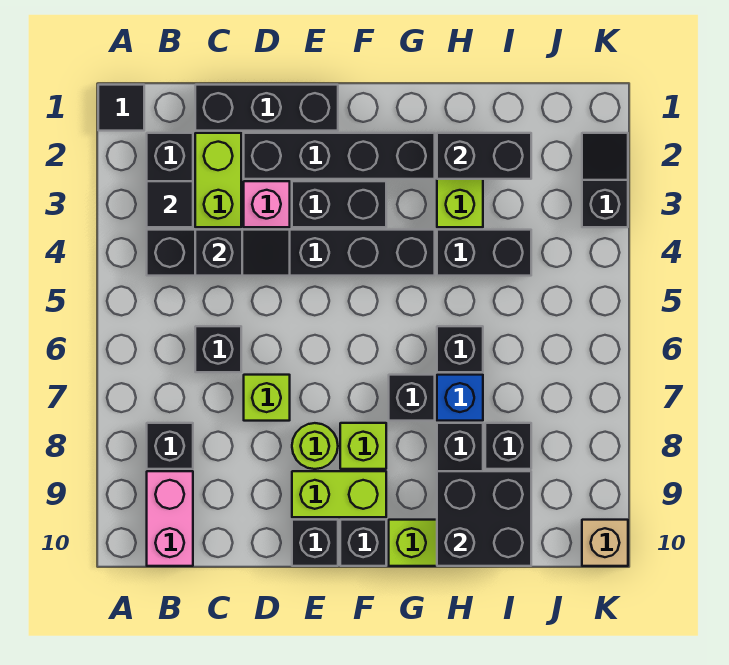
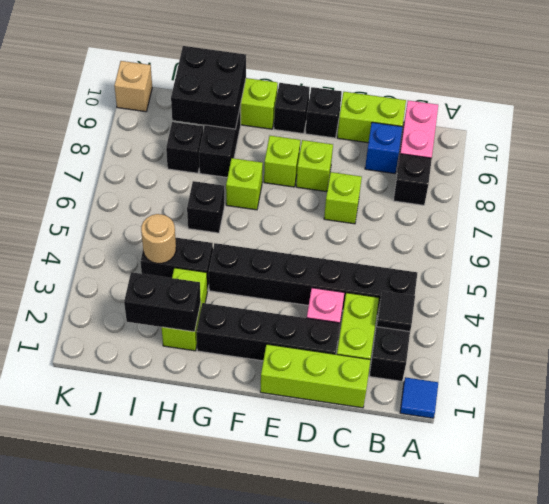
black tile A1 level 1 -> blue tile A1 level 1
black brick C1:E1 level 1 -> lime brick C1:E1 level 1
black slope C4:D4 level 2 top C -> none
black brick C6 level 1 -> none
black brick E3:F3 level 1 -> none
lime round brick E8 level 1 -> lime brick E8 level 1
lime brick E9:F9 level 1 -> lime brick C10:D10 level 1
black brick G7 level 1 -> lime brick G7 level 1
blue brick H7 level 1 -> blue brick C9 level 1
none -> tan round brick I4 level 2
black slope K2:K3 level 1 top 3 -> none

